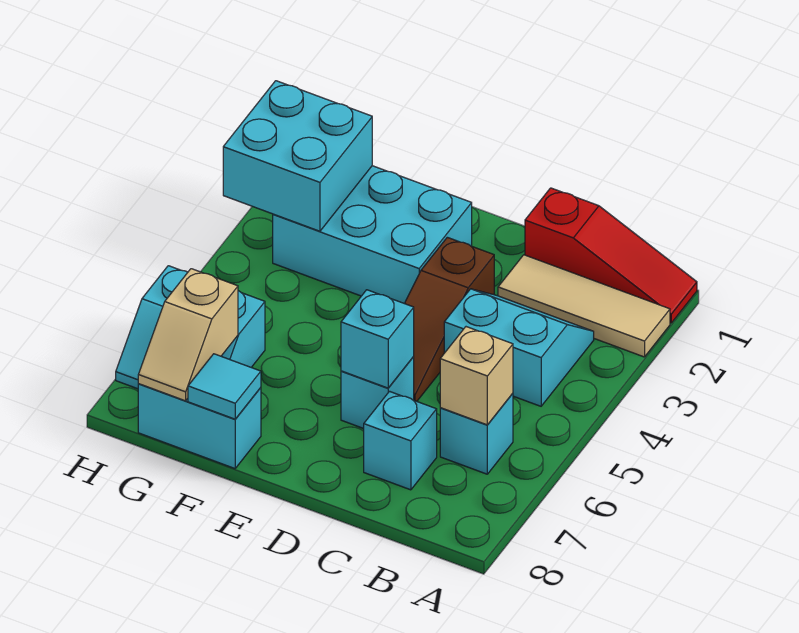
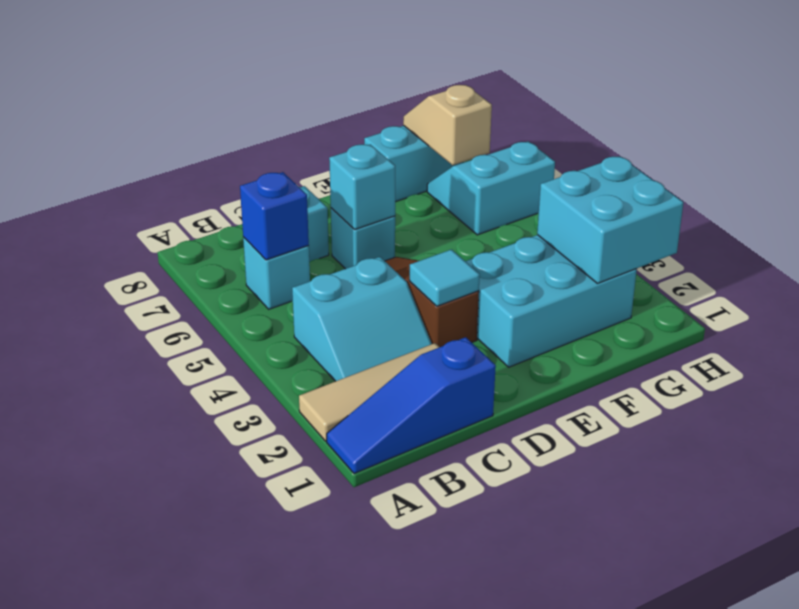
red slope A1:C1 level 1 top C -> blue slope A1:C1 level 1 top C
tan brick B6 level 2 -> blue brick B6 level 2
cyan tile F8 level 2 -> cyan tile D3 level 2

